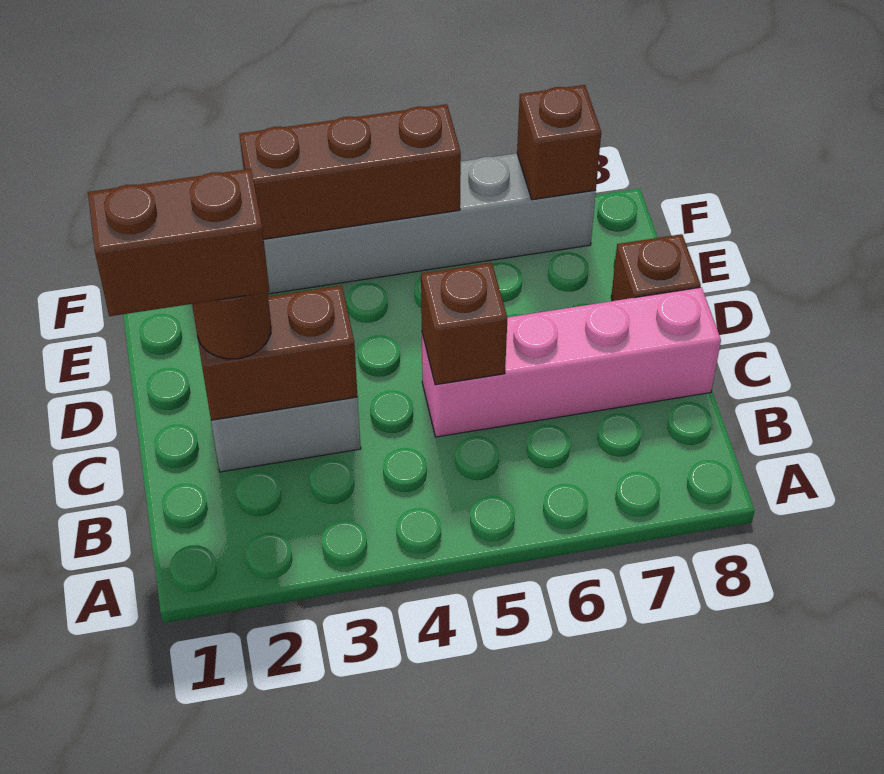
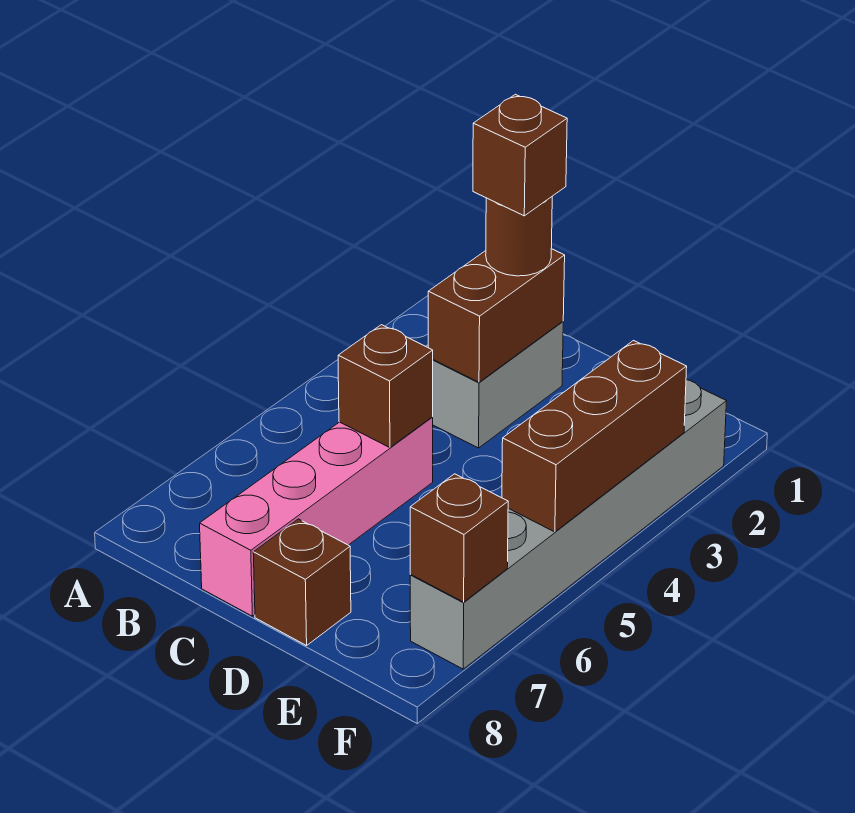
brown brick C1:C2 level 4 -> brown brick C2 level 4

